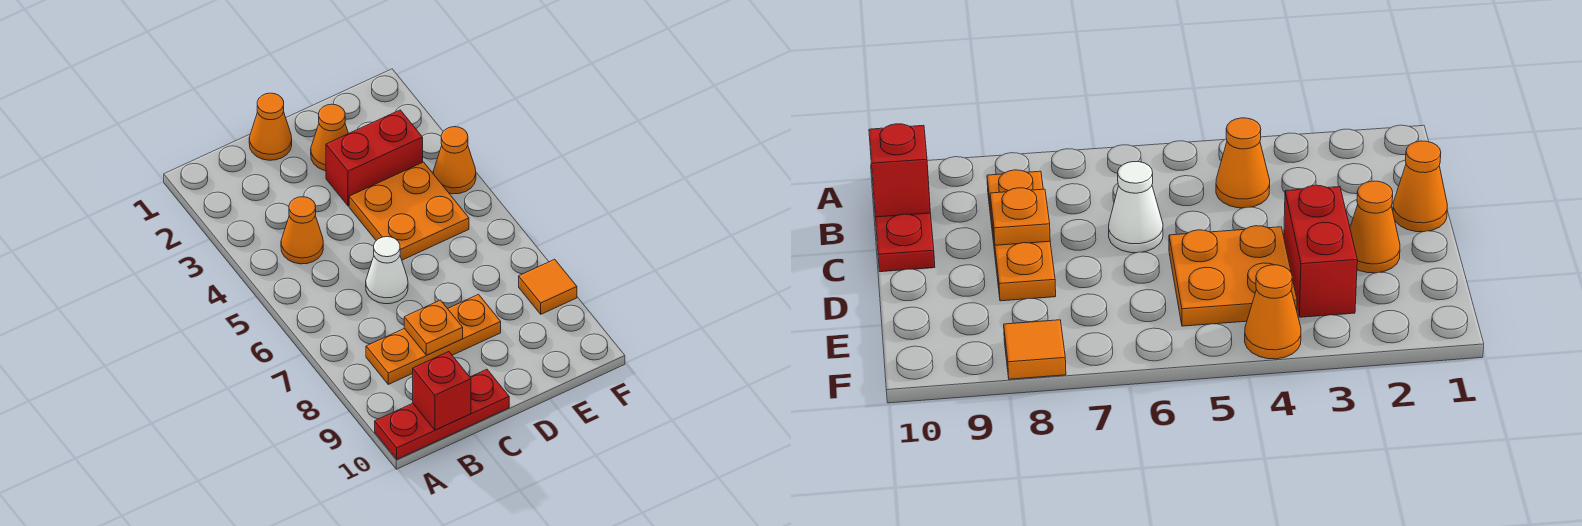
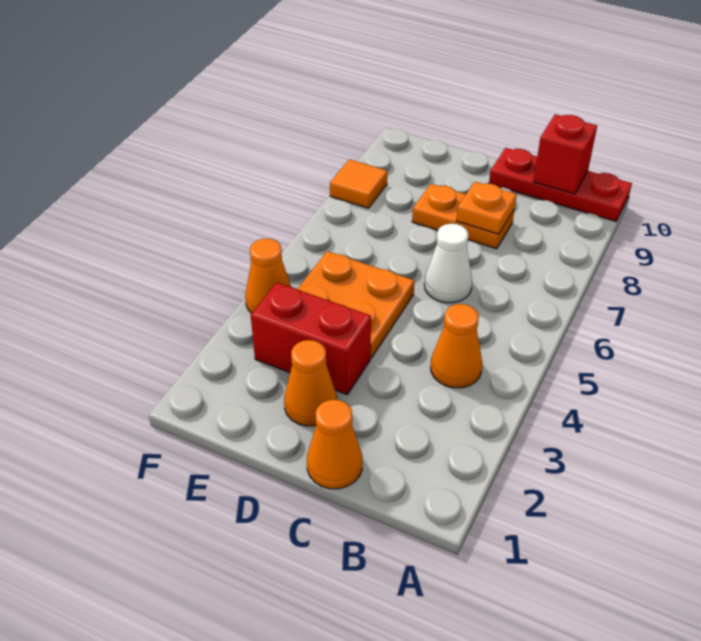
orange plate B8:D8 level 1 -> orange plate C8:D8 level 1

